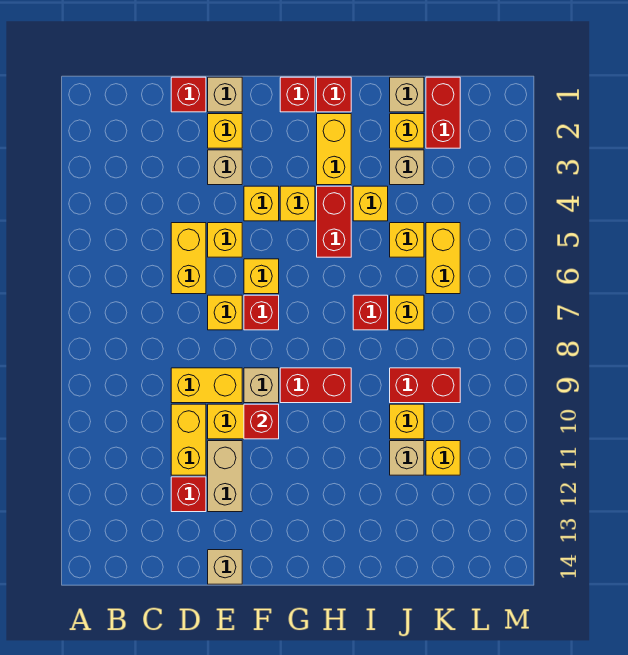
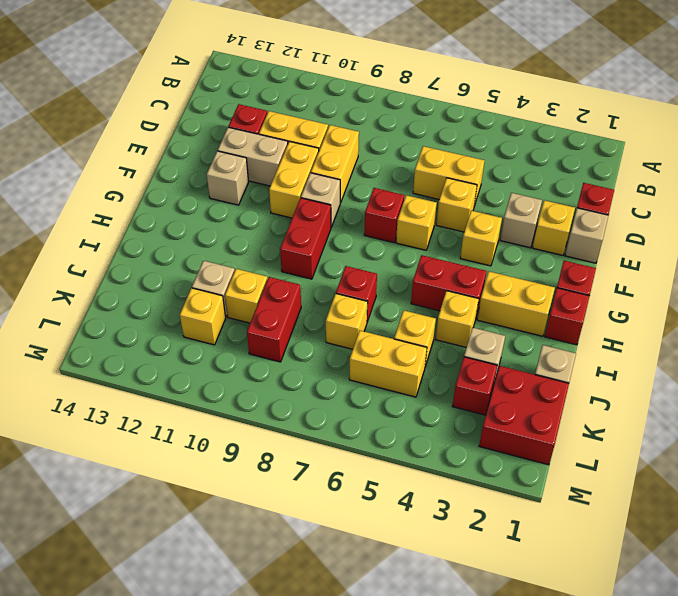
yellow brick E7 level 1 -> none
tan brick E14 level 1 -> tan brick F12 level 1
red brick F10 level 2 -> red brick K3 level 1
yellow brick G4 level 1 -> none
yellow brick J2 level 1 -> none
red brick K1:K2 level 1 -> red brick K1:L2 level 1

